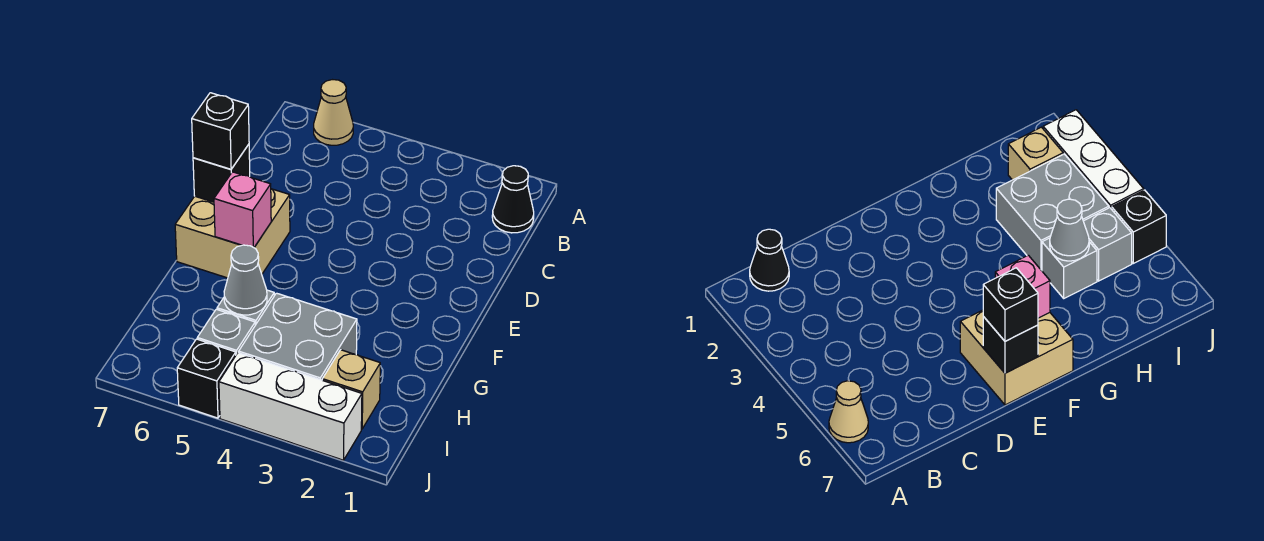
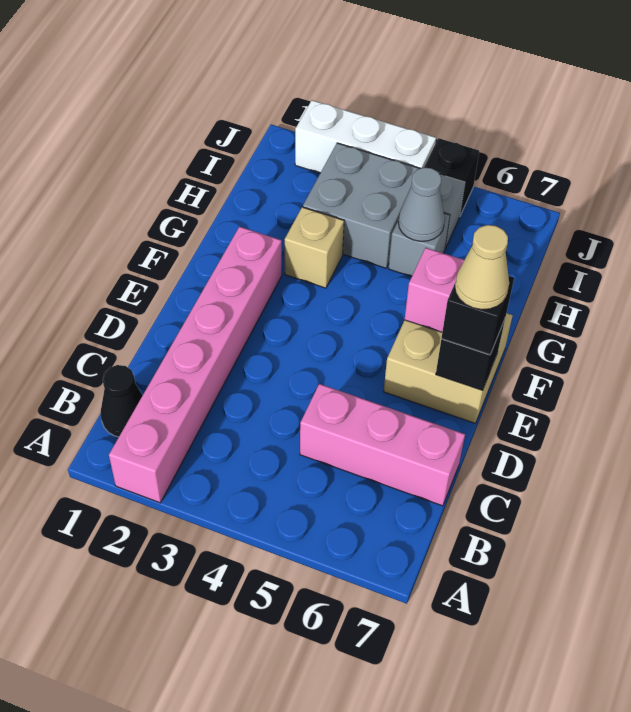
none -> pink brick A2:F2 level 1
tan cone A6 level 1 -> tan cone E7 level 4
none -> pink brick C5:C7 level 1
tan brick I2 level 1 -> tan brick G3 level 1

